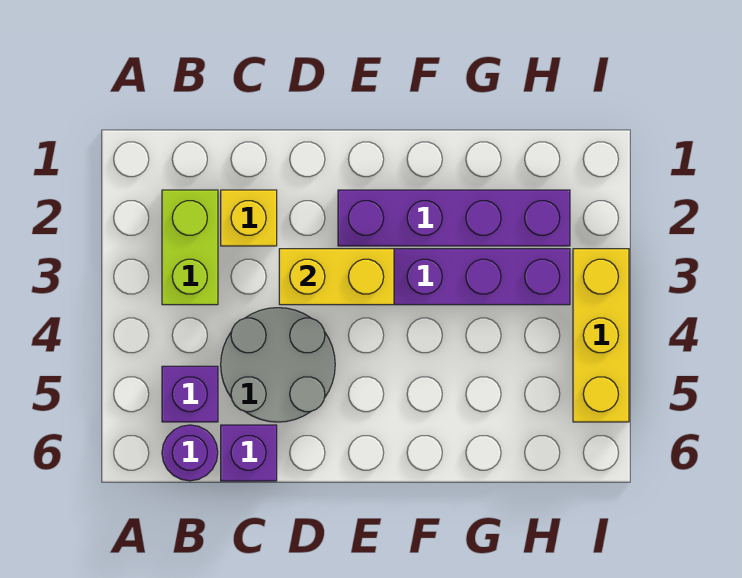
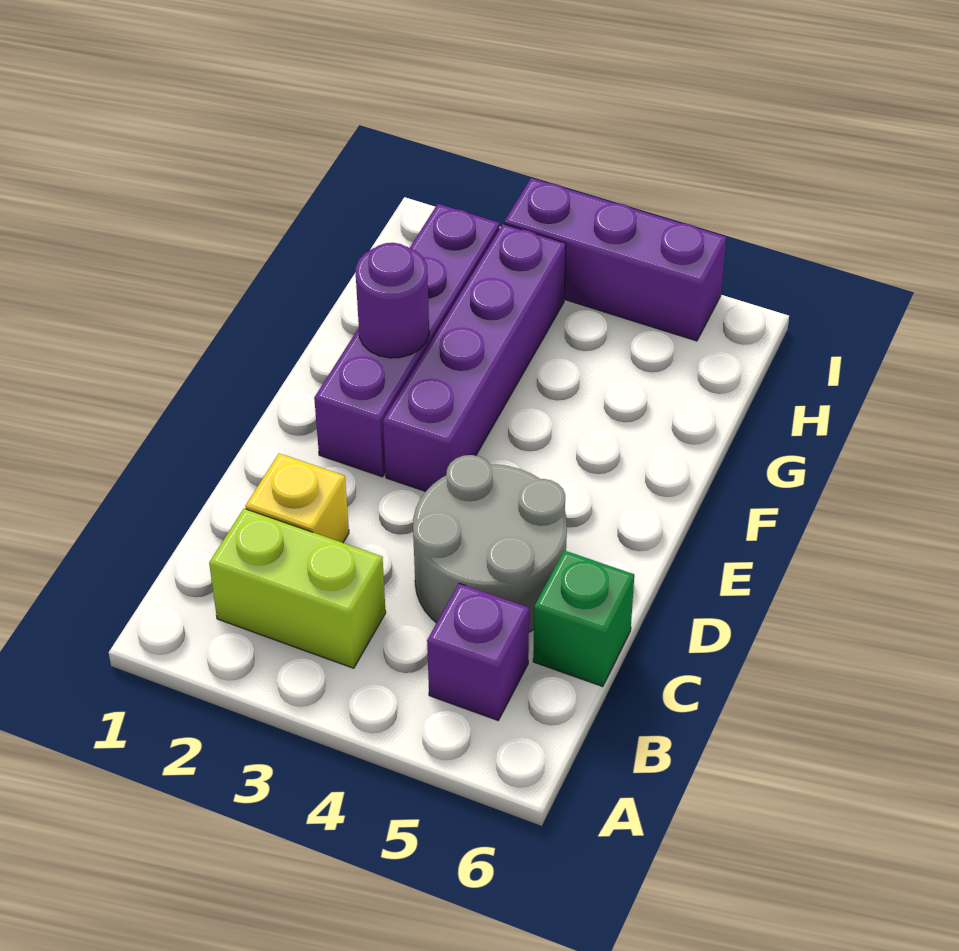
purple round brick B6 level 1 -> purple round brick F2 level 2
purple brick C6 level 1 -> green brick C6 level 1
yellow brick D3:E3 level 2 -> none
yellow brick I3:I5 level 1 -> purple brick I3:I5 level 1

